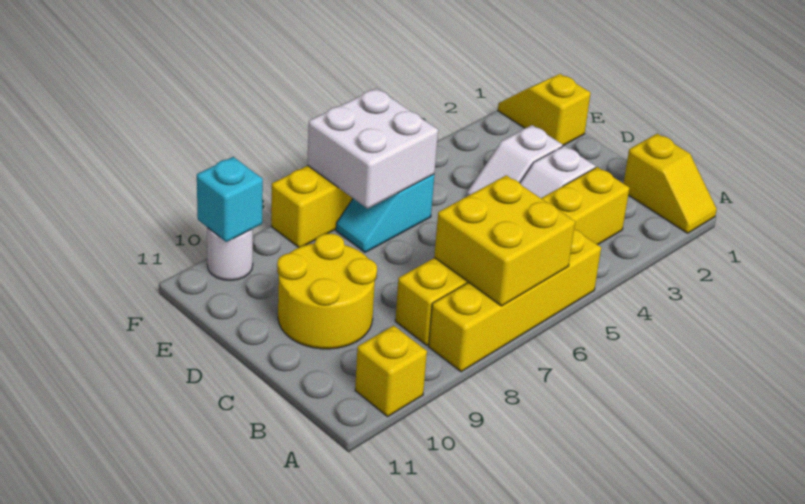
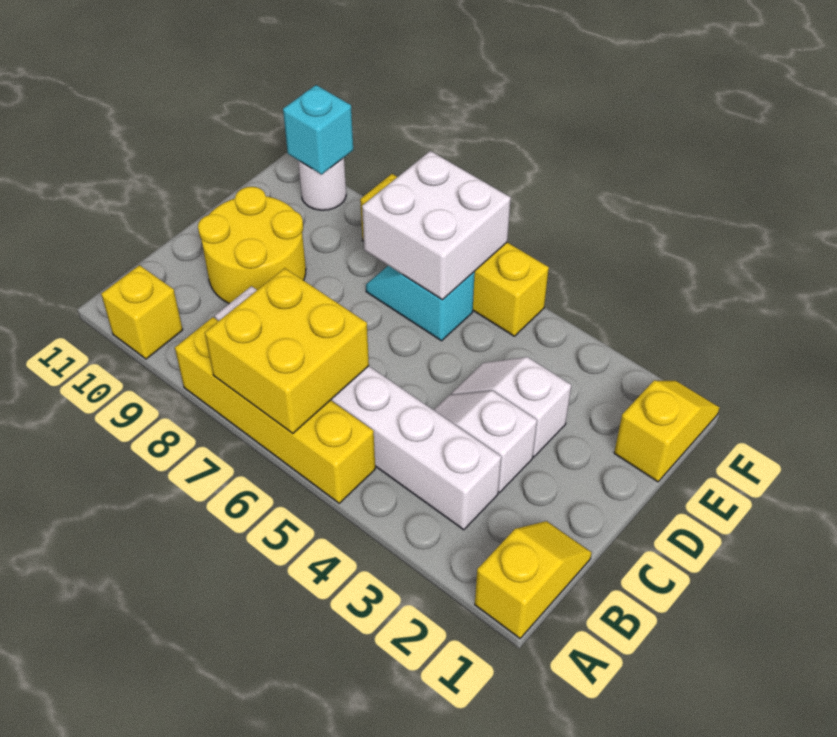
yellow slope A1:B1 level 1 top B -> yellow slope A1:B1 level 1 top A
yellow brick B3:B8 level 1 -> white brick B3:B8 level 1

